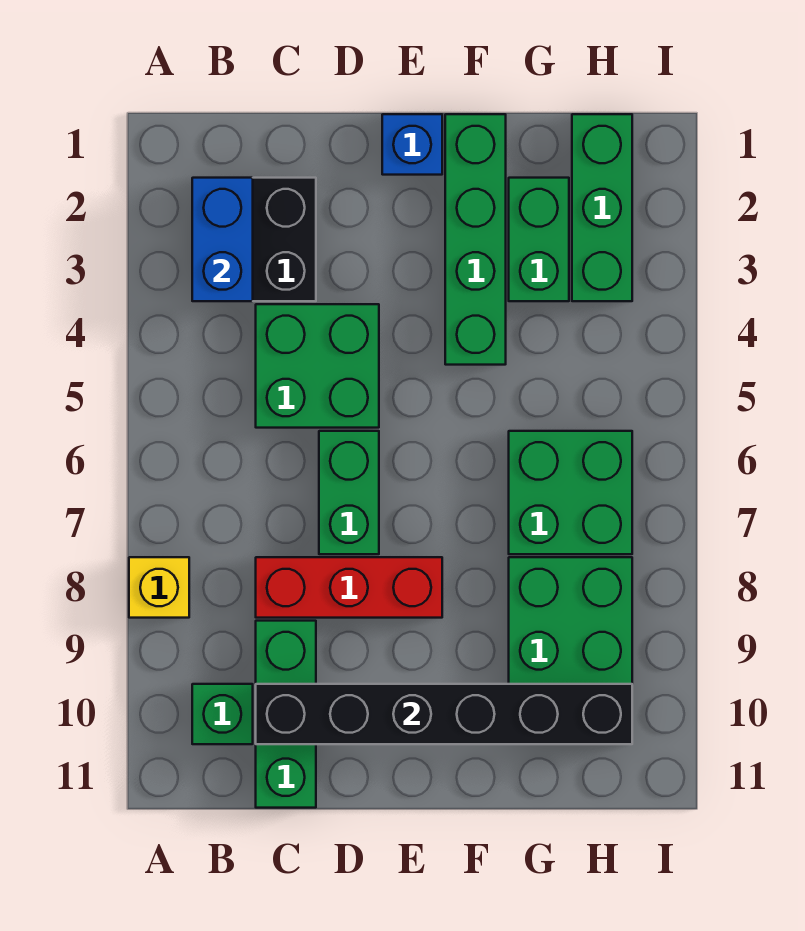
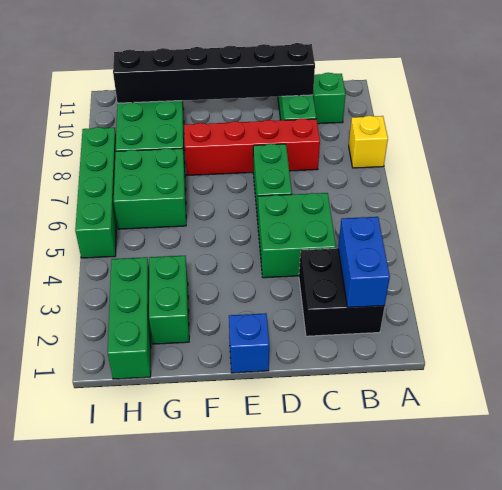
red brick C8:E8 level 1 -> red brick C8:F8 level 1
green brick F1:F4 level 1 -> green brick I5:I8 level 1

